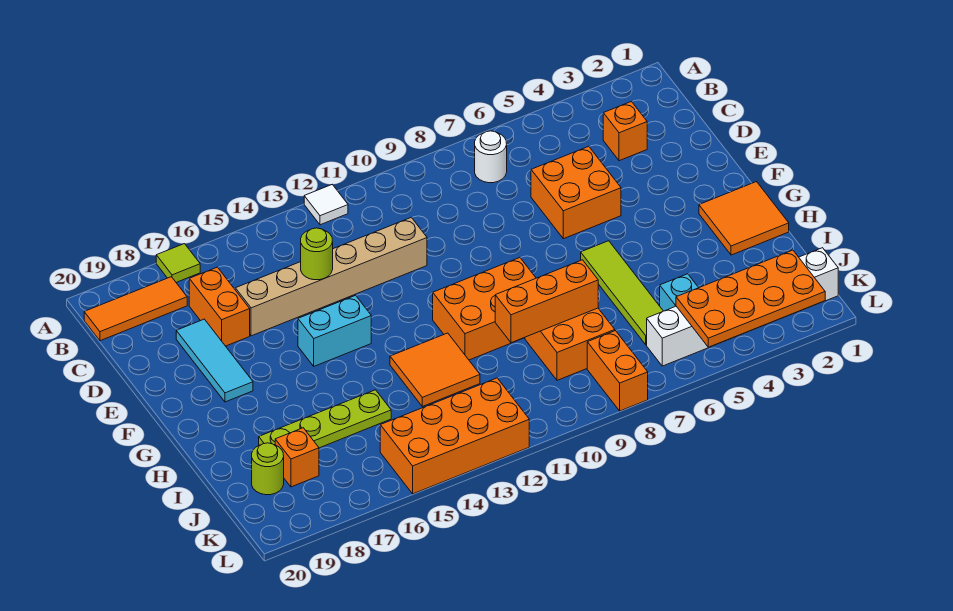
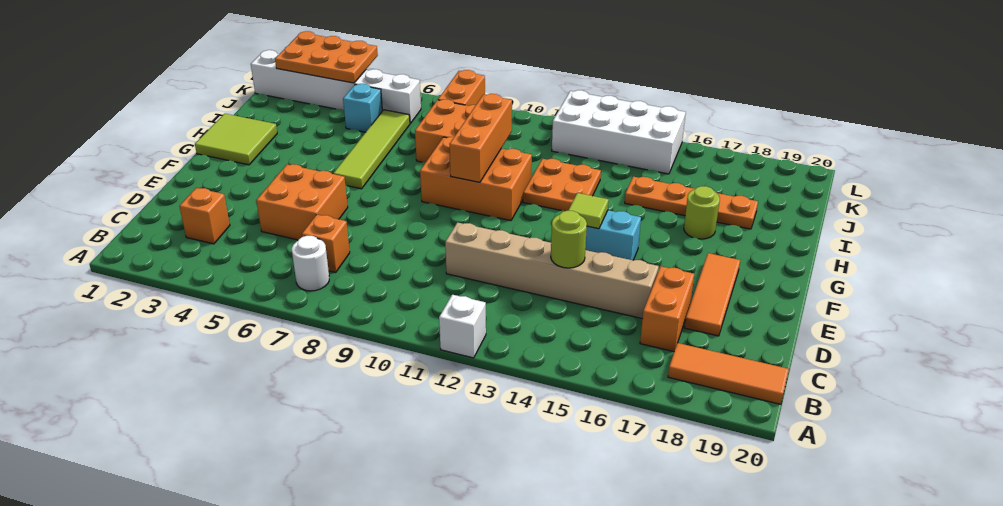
white tile A12 level 1 -> white brick A12 level 1
lime tile A17 level 1 -> lime tile F14 level 2
cyan tile D18:F18 level 1 -> orange tile D18:F18 level 1
orange tile G1:H2 level 1 -> lime tile G1:H2 level 1
orange tile H12:I13 level 1 -> orange plate H12:I13 level 1
orange brick I8:I10 level 2 -> orange brick G10:I10 level 2
lime plate I15:I18 level 1 -> orange plate I15:I18 level 1
orange brick J18 level 1 -> orange brick C7 level 1
lime round brick J19 level 1 -> lime round brick H17 level 1
orange plate K2:L5 level 2 -> orange plate K2:L4 level 2
orange brick K12:L15 level 1 -> white brick K12:L15 level 1

